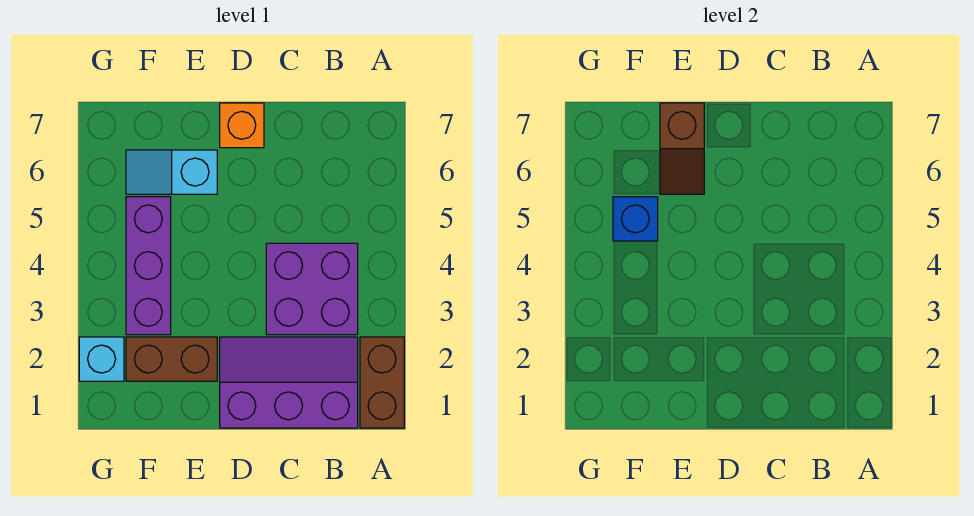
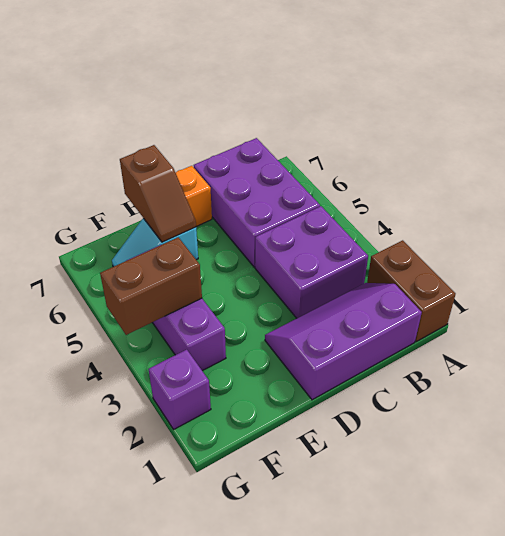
none -> purple brick B5:C7 level 1
brown brick E2:F2 level 1 -> brown brick F4:G4 level 2
blue brick F5 level 2 -> none
cyan brick G2 level 1 -> purple brick G2 level 1

